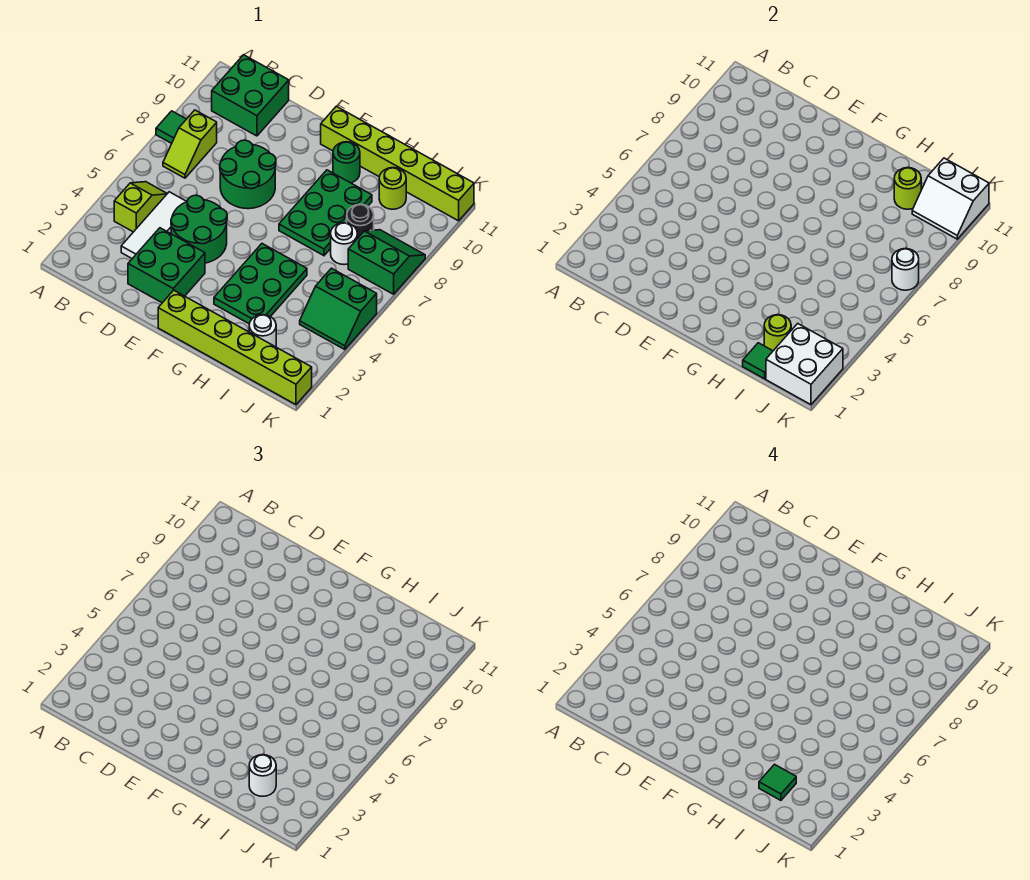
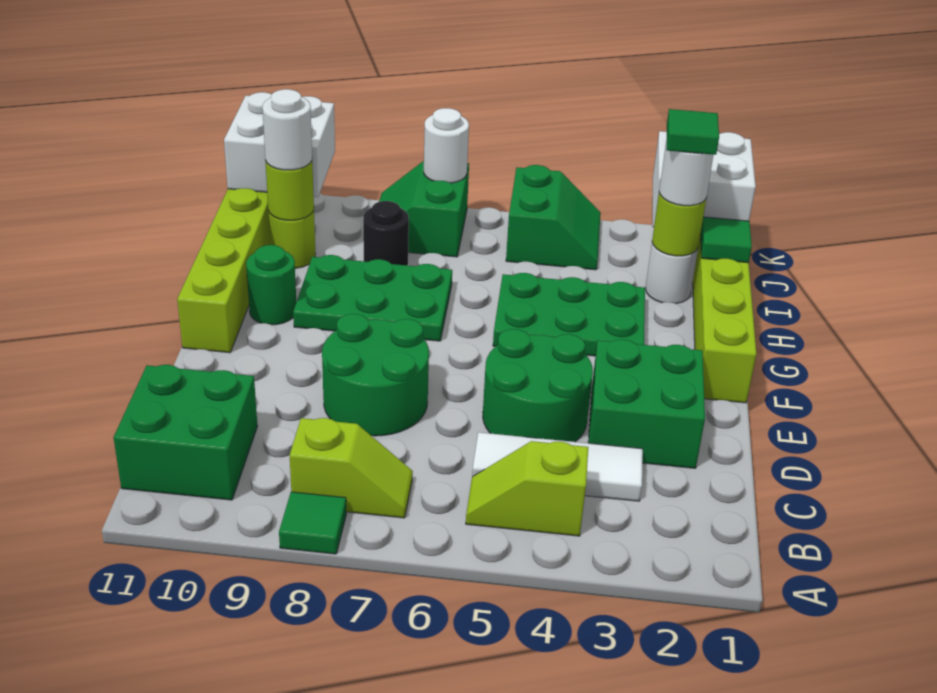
white round brick I7 level 1 -> white round brick I10 level 3
white slope J10:K11 level 2 top 11 -> white brick J10:K11 level 2

